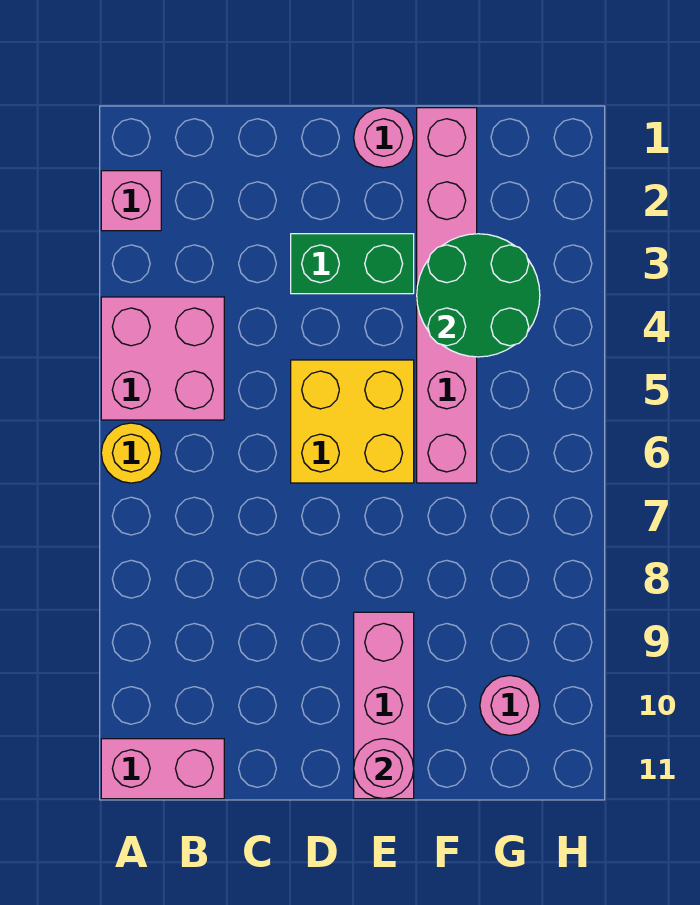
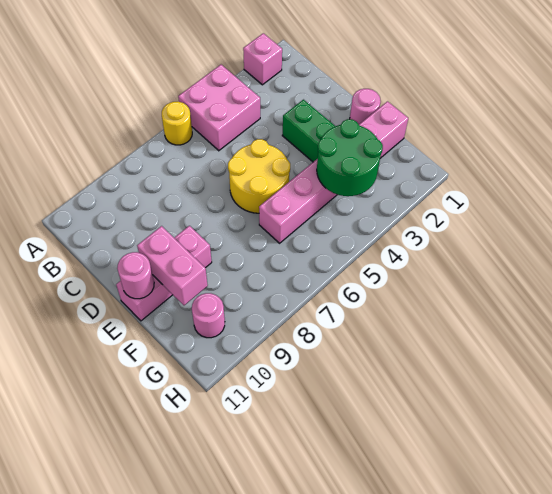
pink brick A11:B11 level 1 -> pink brick E10:F10 level 2
yellow brick D5:E6 level 1 -> yellow round brick D5:E6 level 1

